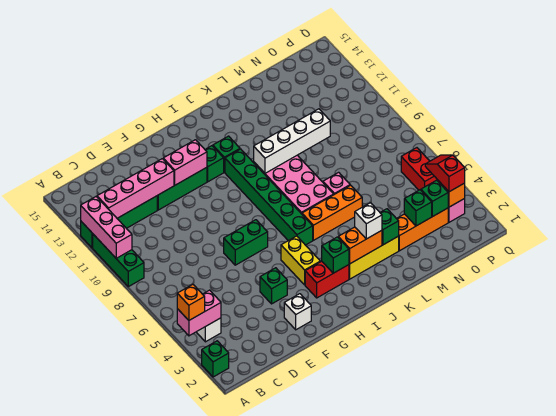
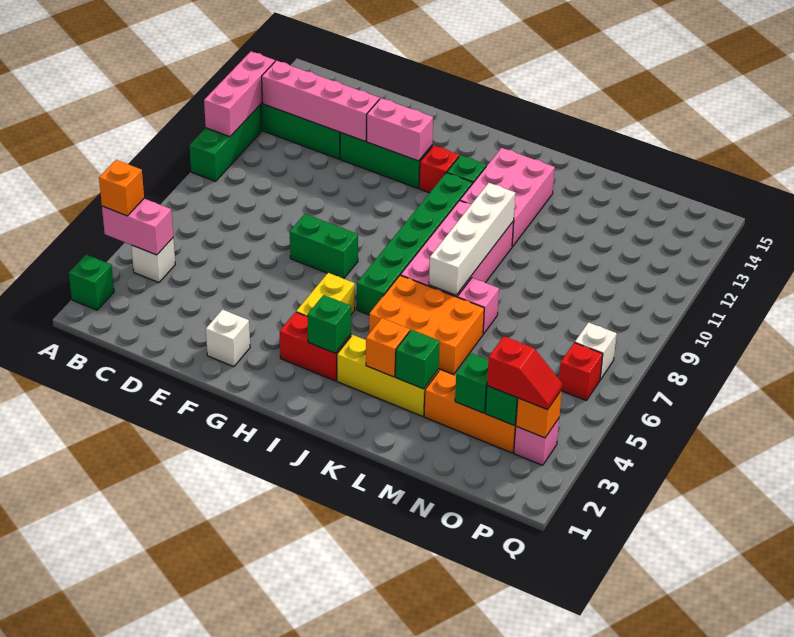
green brick F4 level 1 -> none
green brick H12 level 1 -> red brick H12 level 1
orange brick J3:K3 level 2 -> orange brick K3 level 2
orange brick J6:L6 level 1 -> orange brick J5:L6 level 1
white brick J10:M10 level 2 -> white brick K7:K10 level 2
none -> pink brick J11:K13 level 1
white brick K3 level 3 -> white brick P7 level 1
red slope P3:P4 level 3 top 3 -> red slope O3:P3 level 3 top O
red brick P5:P6 level 1 -> red brick P6 level 1

